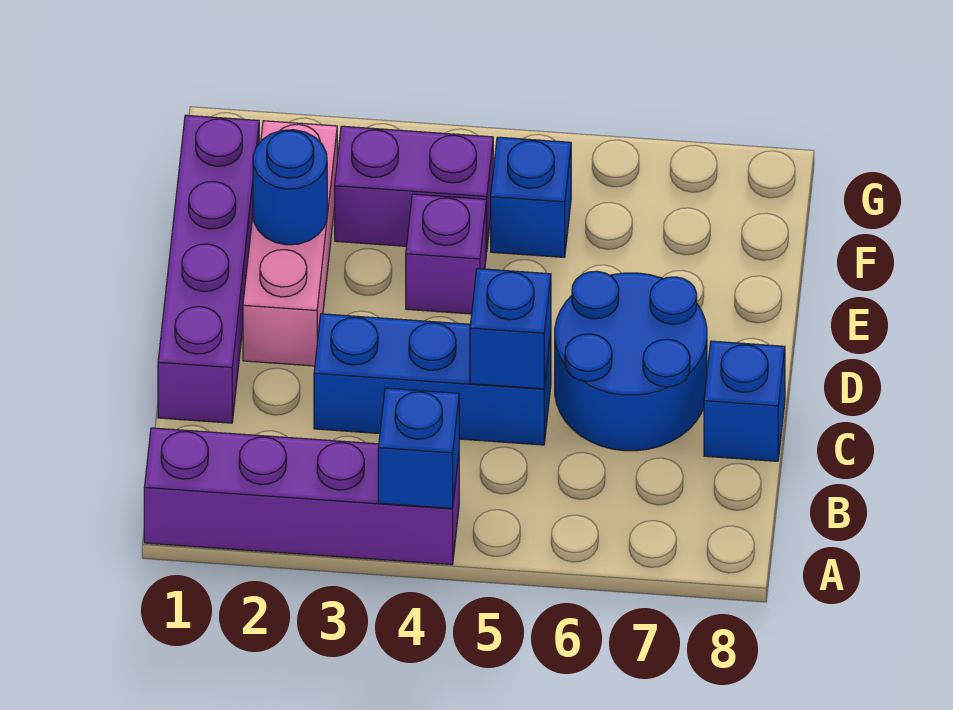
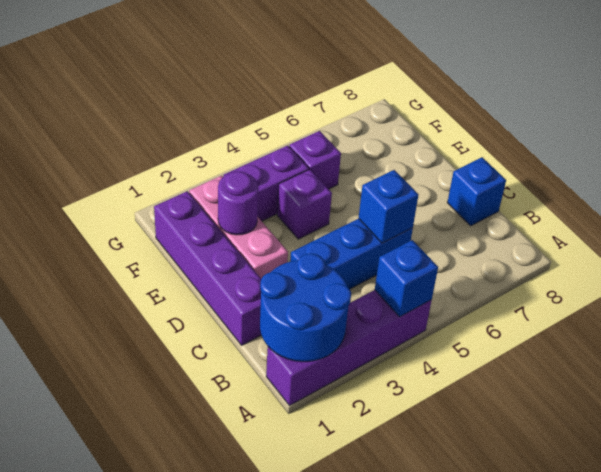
blue round brick C6:D7 level 1 -> blue round brick A1:B2 level 2
blue round brick E2 level 2 -> purple round brick E2 level 2
blue brick F5 level 1 -> purple brick F5 level 1

